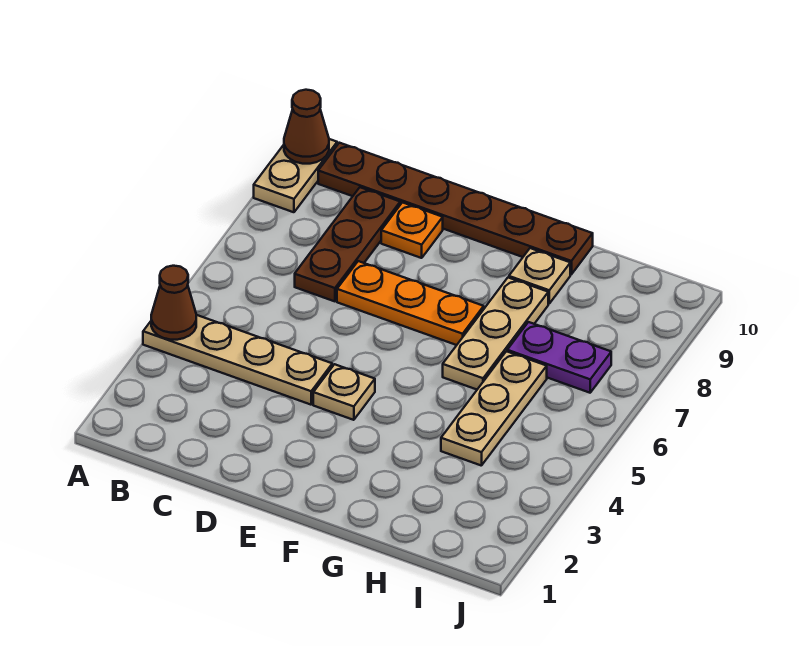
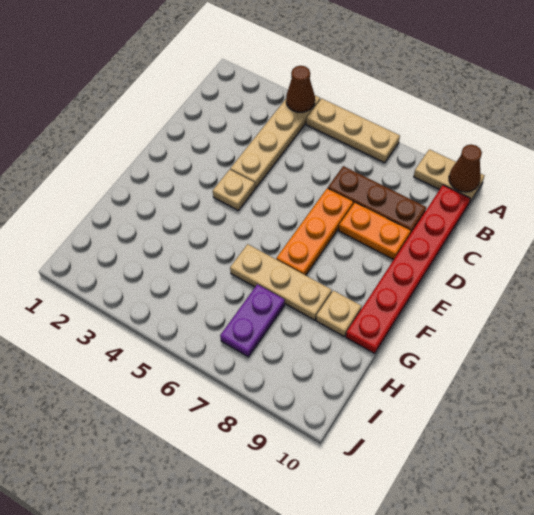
brown plate B10:G10 level 1 -> red plate B10:G10 level 1
orange plate D9 level 1 -> orange plate D8:D9 level 1
tan plate H4:H6 level 1 -> tan plate A5:A7 level 1

